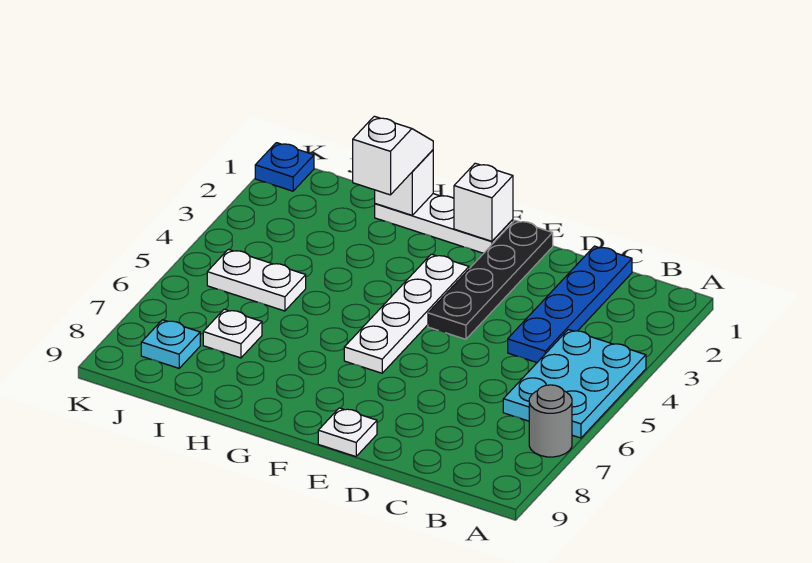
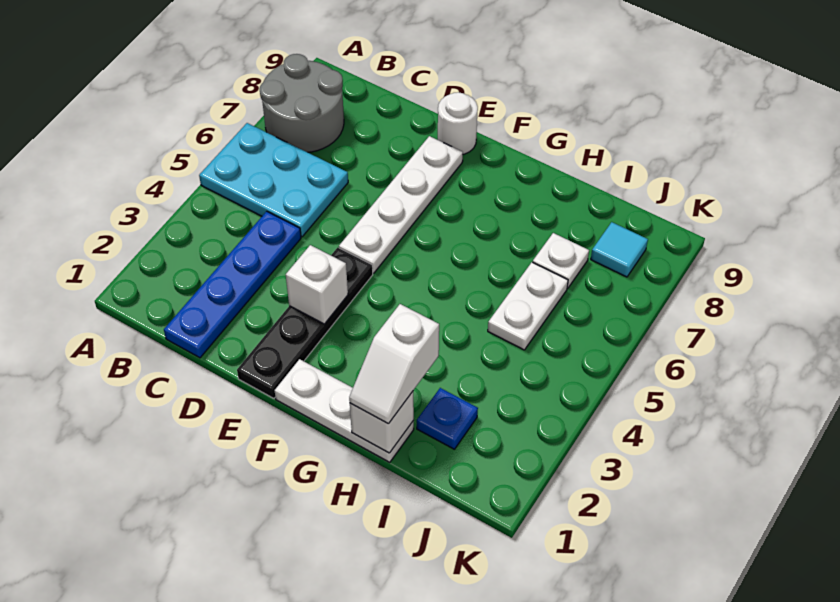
cyan plate A4:B6 level 1 -> cyan plate A5:C6 level 1
grey round brick A7 level 1 -> grey round brick A7:B8 level 1
white plate E9 level 1 -> white round brick E9 level 1
white brick F1 level 2 -> white brick E3 level 2
white plate F3:F6 level 1 -> white plate E5:E8 level 1
white plate I5:J5 level 1 -> white plate I5:I6 level 1
cyan plate J8 level 1 -> cyan tile J8 level 1
blue plate K1 level 1 -> blue plate I2 level 1

